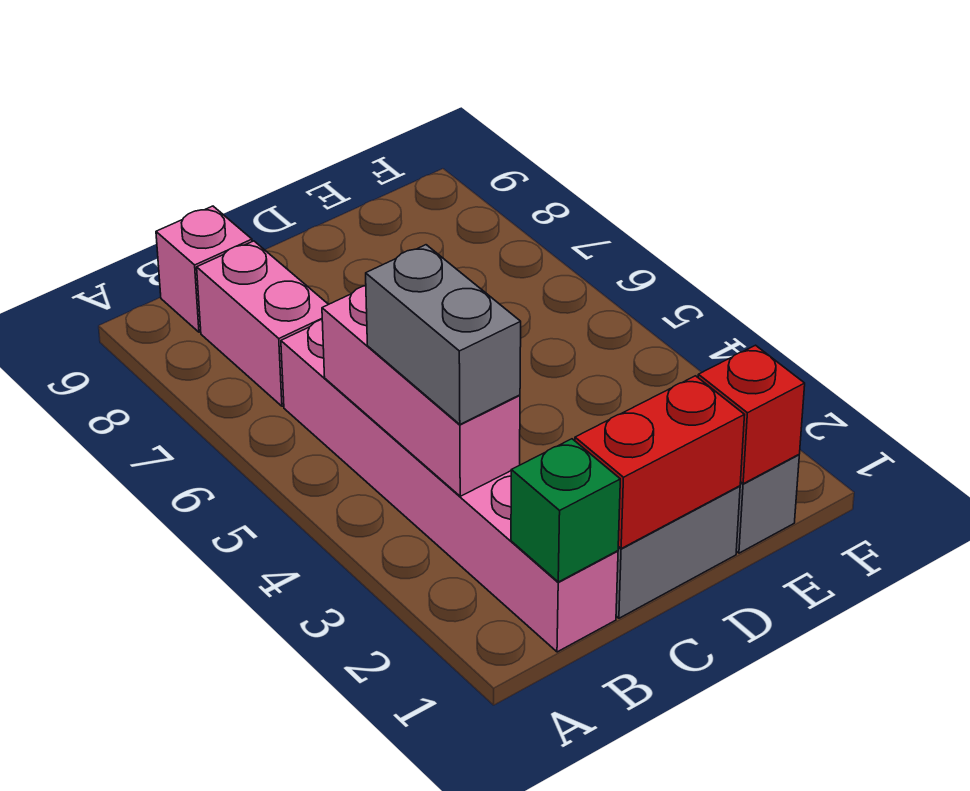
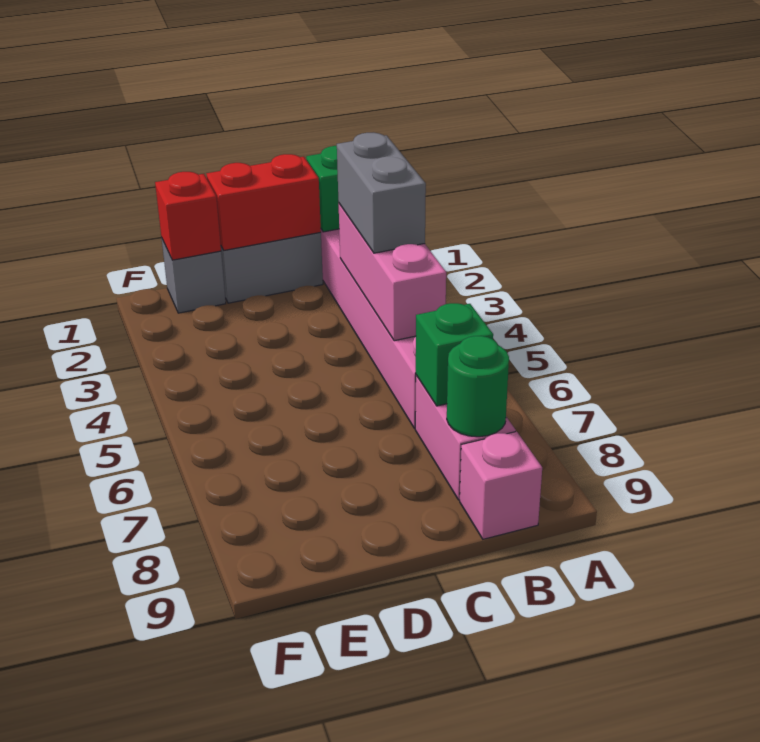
none -> green brick B7 level 2
none -> green round brick B8 level 2

